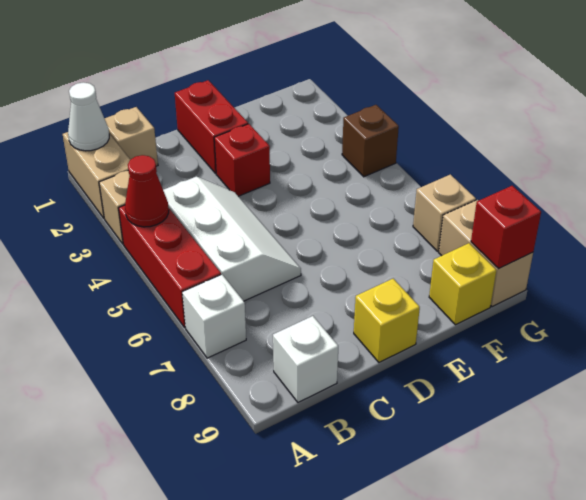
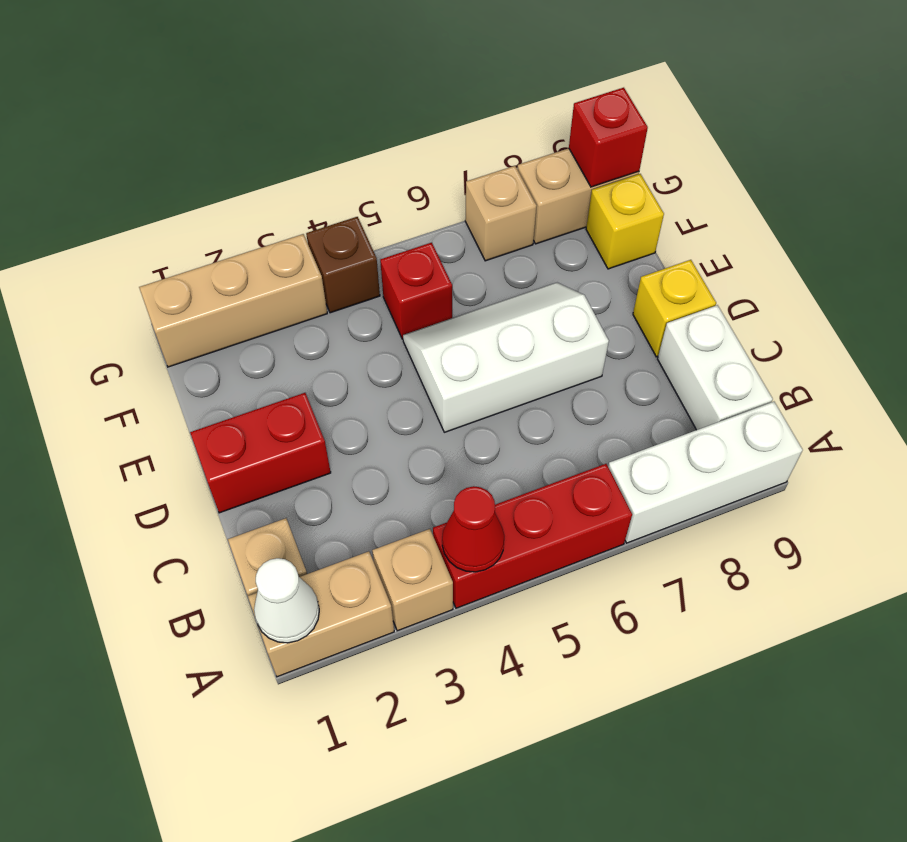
white brick A7 level 1 -> white brick A7:A9 level 1
white slope B4:C6 level 1 top B -> white slope D5:E7 level 1 top D
white brick B9 level 1 -> white brick B9:C9 level 1
red brick D3 level 1 -> red brick F5 level 1
none -> tan brick G1:G3 level 1

